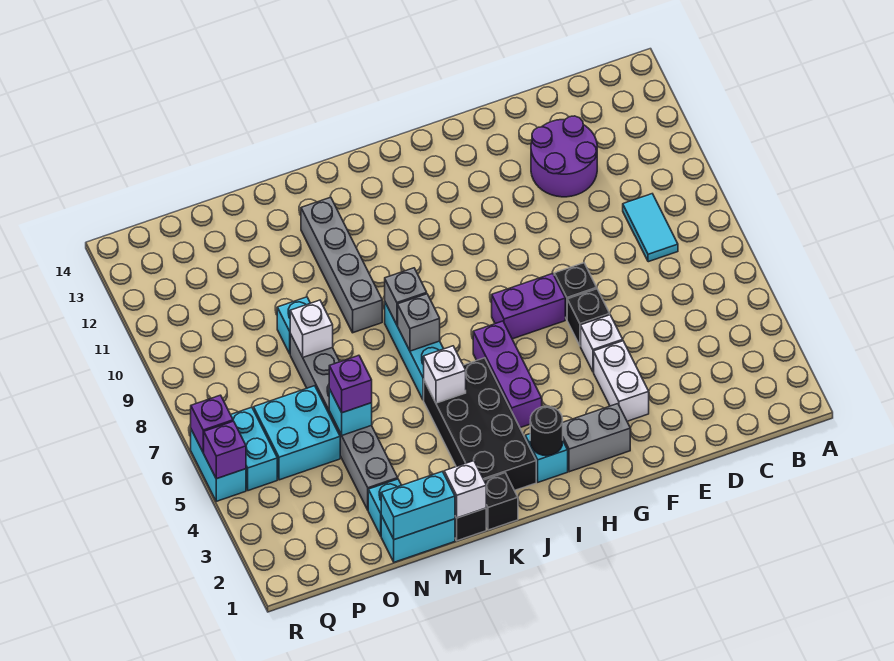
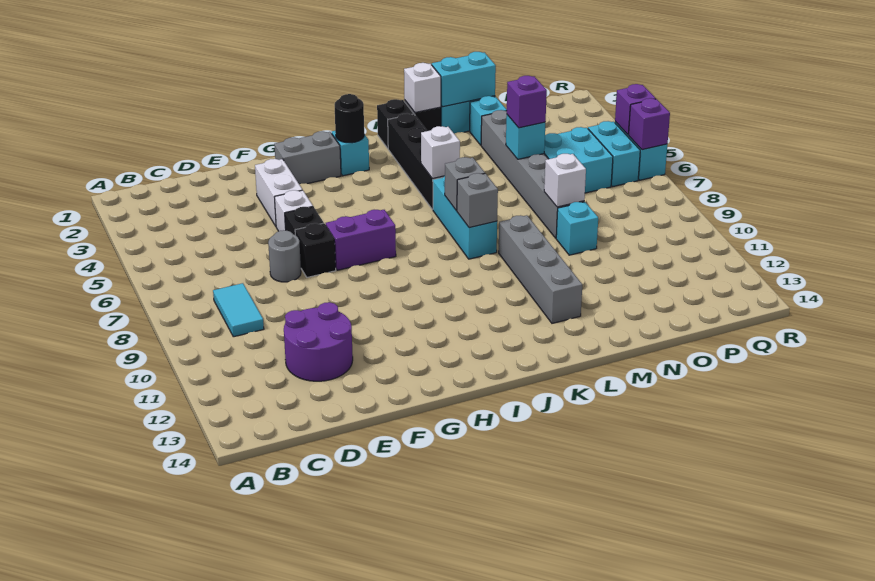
none -> grey round brick E7 level 1
purple brick I4:I6 level 1 -> none
black brick J2:K5 level 1 -> black brick K2:K5 level 1

